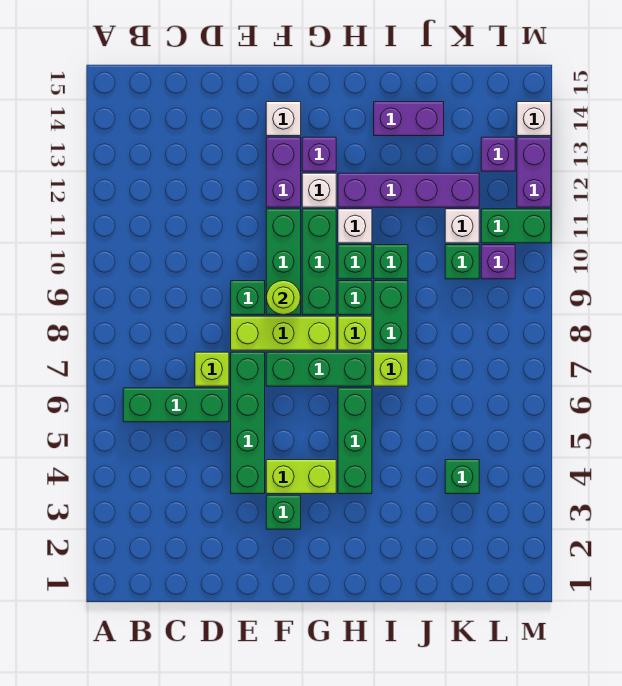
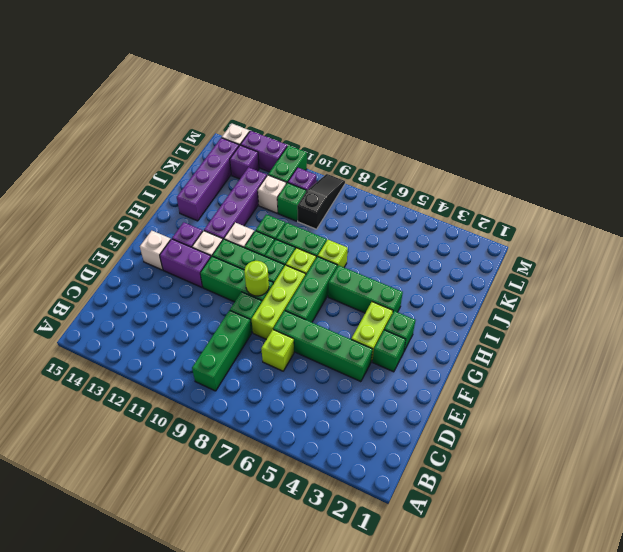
green brick B6:D6 level 1 -> green brick B9:D9 level 1
purple brick I14:J14 level 1 -> purple brick I14:L14 level 1
green brick K4 level 1 -> green brick G3 level 1
none -> black slope K9:M9 level 1 top K

